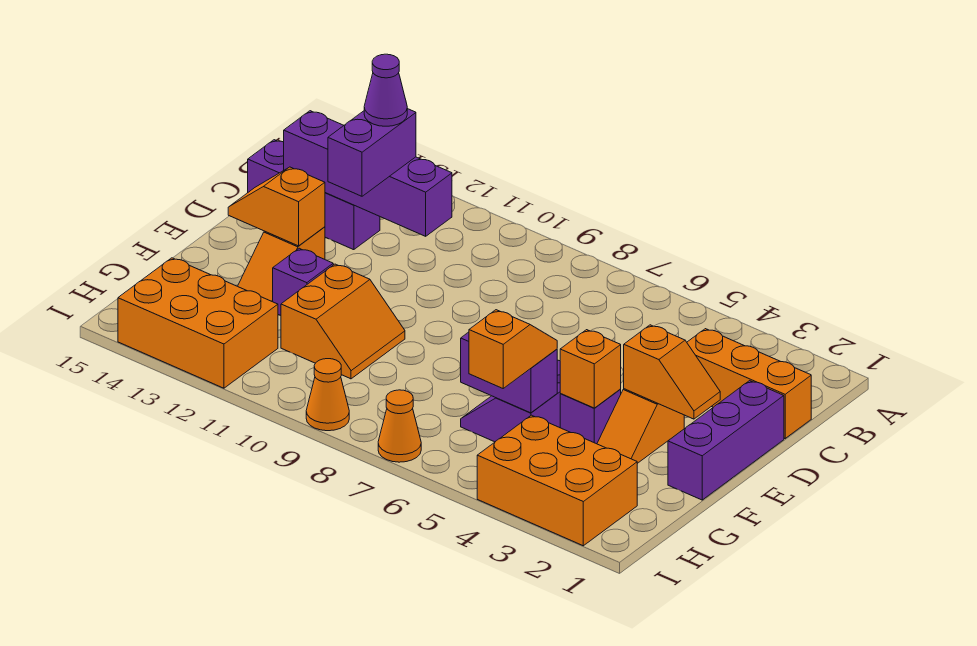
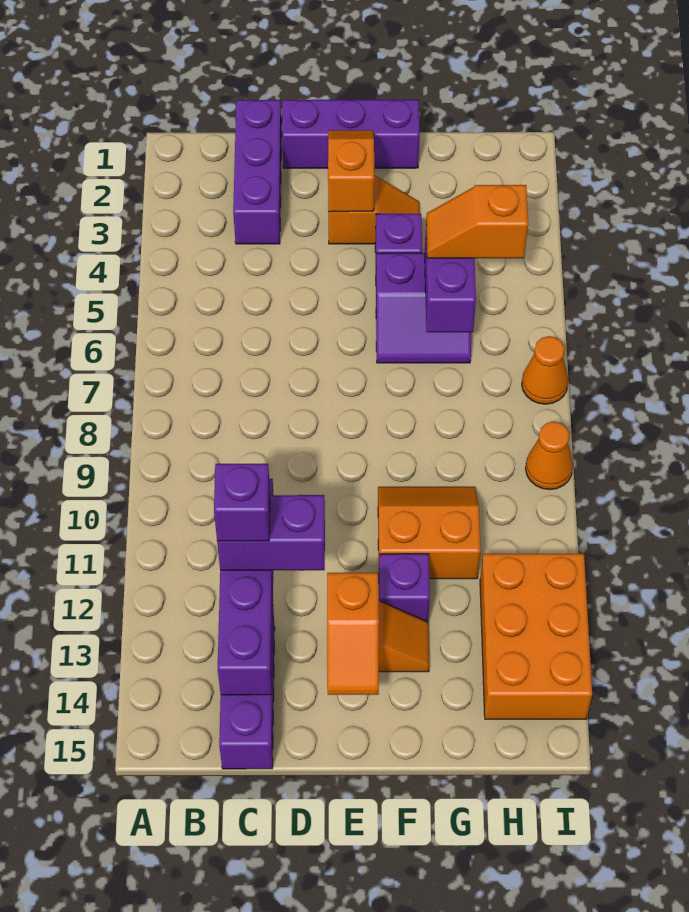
orange brick C1:C3 level 1 -> purple brick C1:C3 level 1
purple cone C12 level 4 -> purple brick C12 level 4
orange brick F4 level 2 -> none
orange brick H2:I4 level 1 -> none

